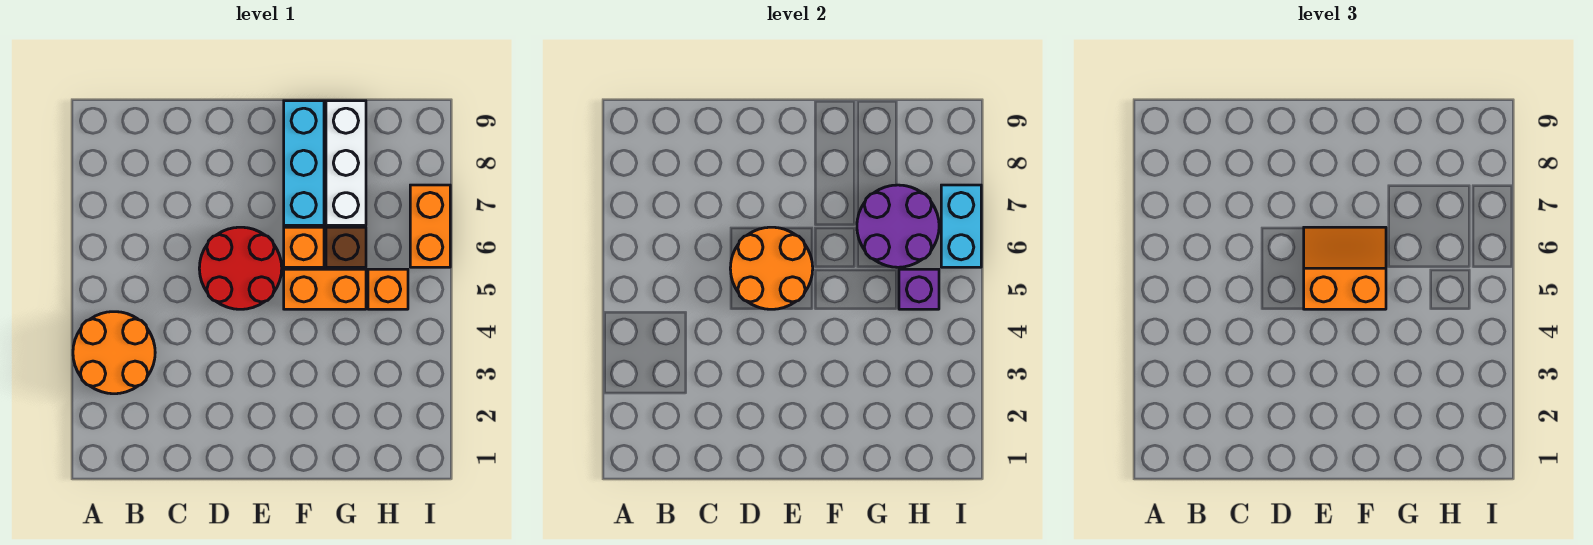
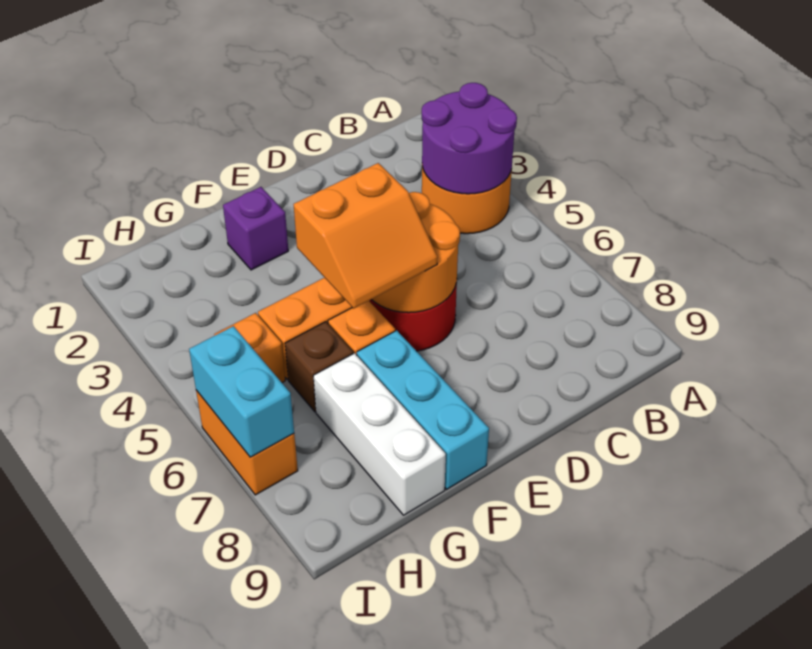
purple round brick G6:H7 level 2 -> purple round brick A3:B4 level 2
purple brick H5 level 2 -> purple brick F2 level 1

